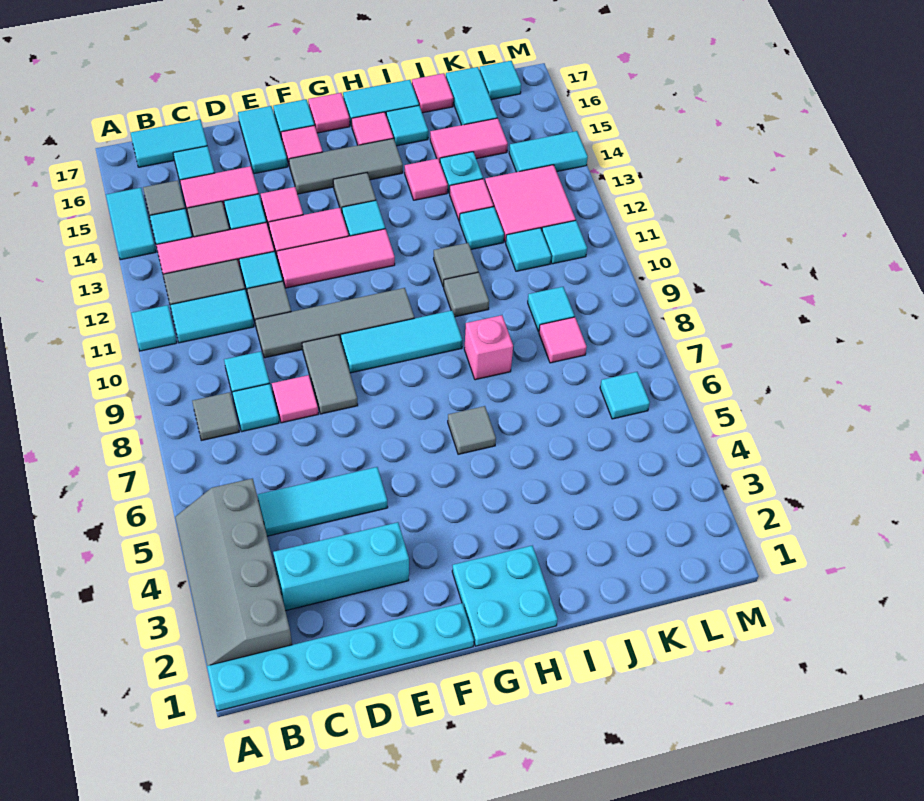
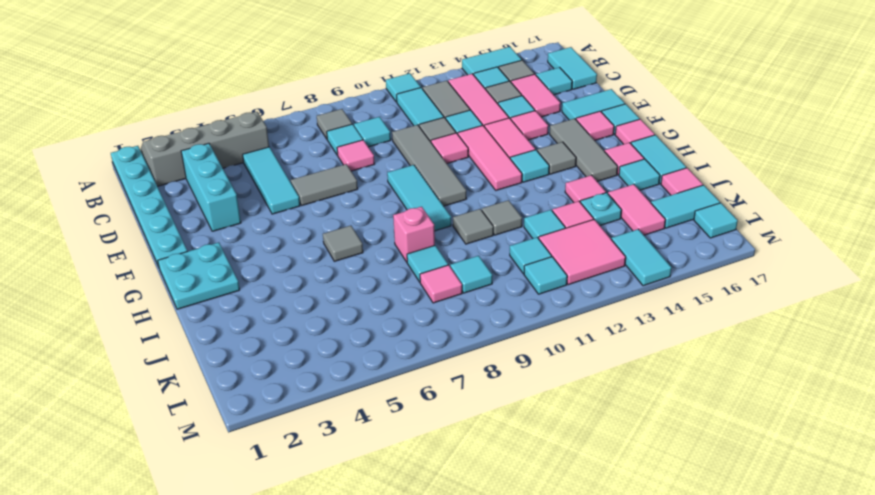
grey tile E8:E9 level 1 -> grey tile E6:E7 level 1
none -> pink tile E11 level 1
cyan tile L6 level 1 -> cyan tile J8 level 1

